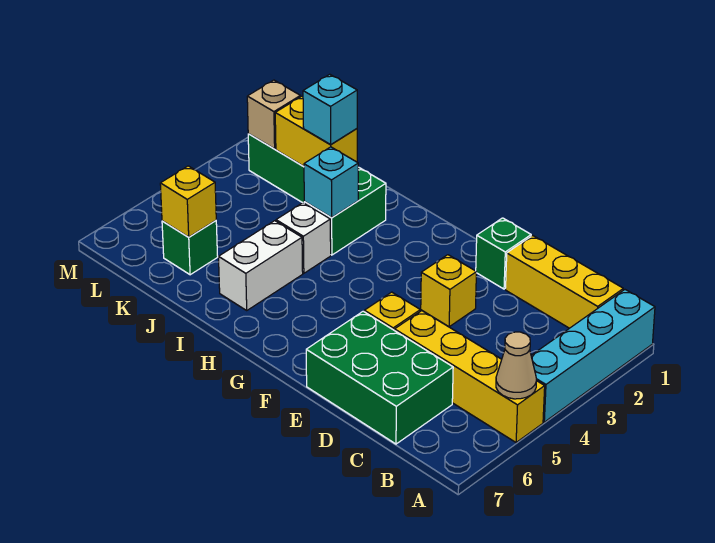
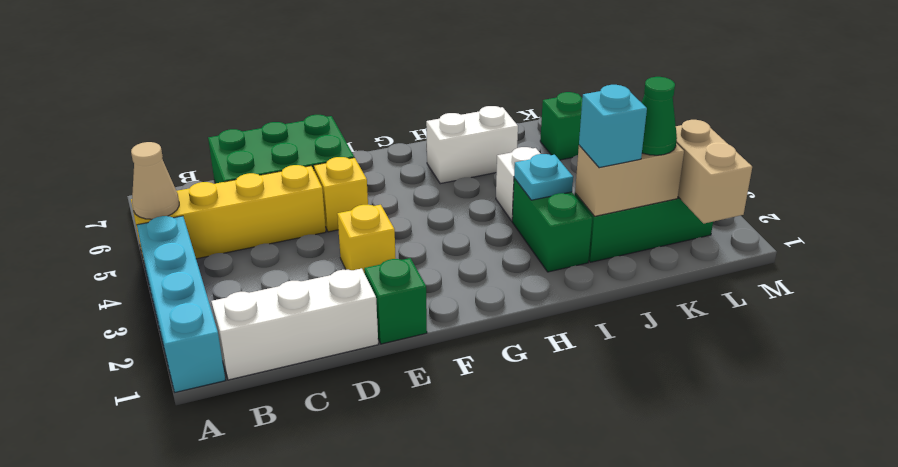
yellow brick B1:D1 level 1 -> white brick B1:D1 level 1
cyan brick I3 level 2 -> cyan plate I3 level 2
white brick I5:I6 level 1 -> white brick H6:I6 level 1
yellow brick J2:K2 level 2 -> tan brick J2:K2 level 2
none -> green cone K2 level 3
yellow brick K6 level 2 -> none
tan brick L2 level 2 -> tan brick L1:L2 level 2

